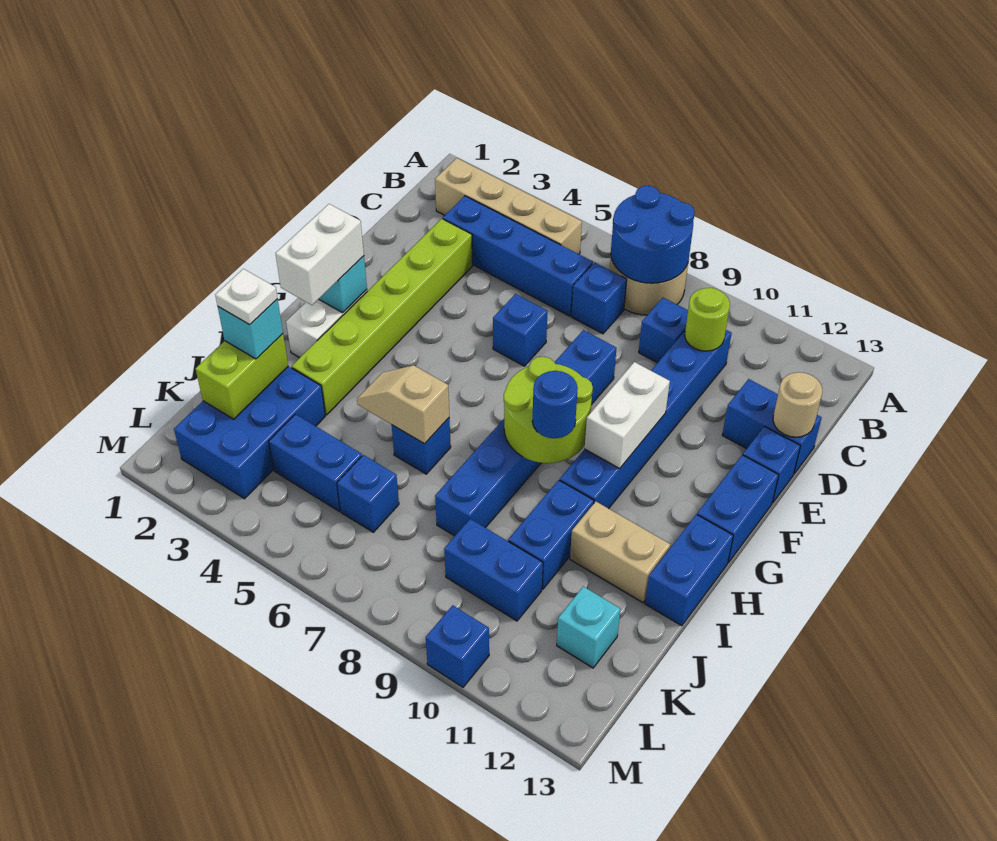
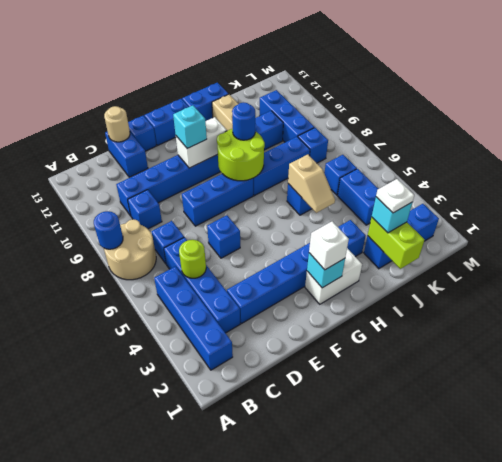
blue round brick A7:B8 level 2 -> blue round brick A8 level 2
tan brick B2:B5 level 1 -> blue brick B2:B5 level 1
lime round brick C10 level 2 -> lime round brick C5 level 2
lime brick D3:I3 level 1 -> blue brick D3:I3 level 1
white brick G2:H2 level 3 -> white brick G2 level 3
blue brick J2:L3 level 1 -> blue brick J2:L2 level 1
lime brick J2:K2 level 2 -> lime brick J1:J2 level 2
blue brick K9:K10 level 1 -> blue brick K9:K11 level 1
cyan brick K12 level 1 -> cyan brick F10 level 3
blue brick M10 level 1 -> blue brick K8 level 1

